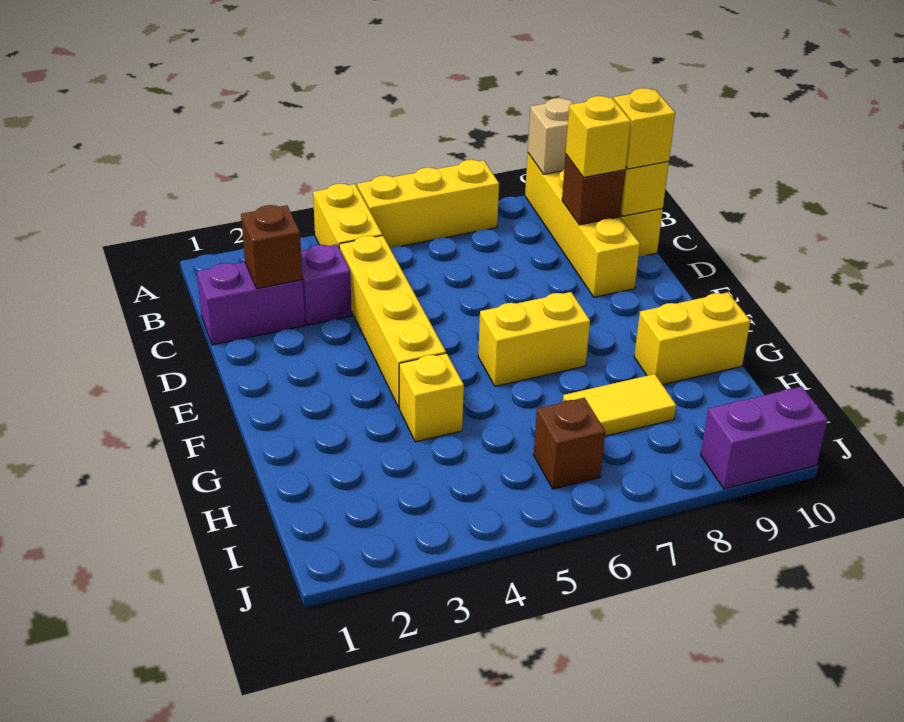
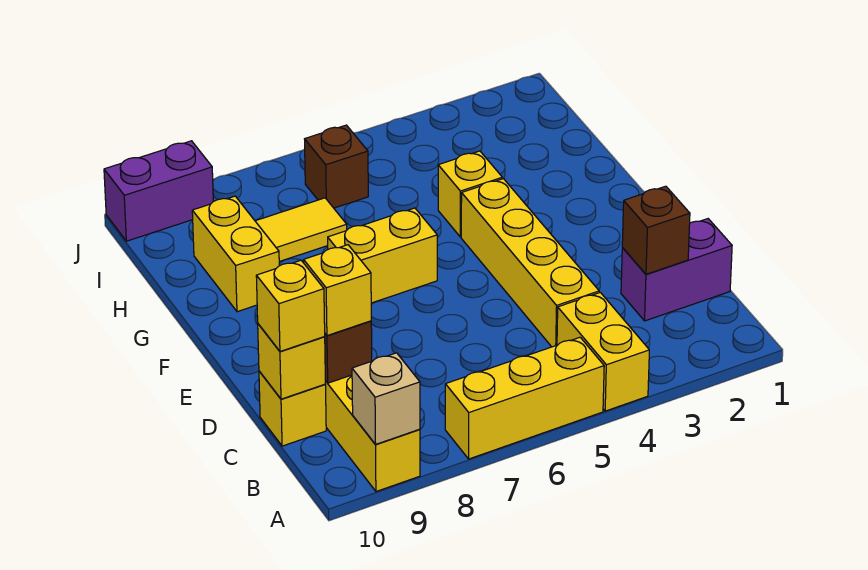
purple brick C3 level 1 -> none
yellow brick G9:G10 level 1 -> yellow brick G9:H9 level 1

